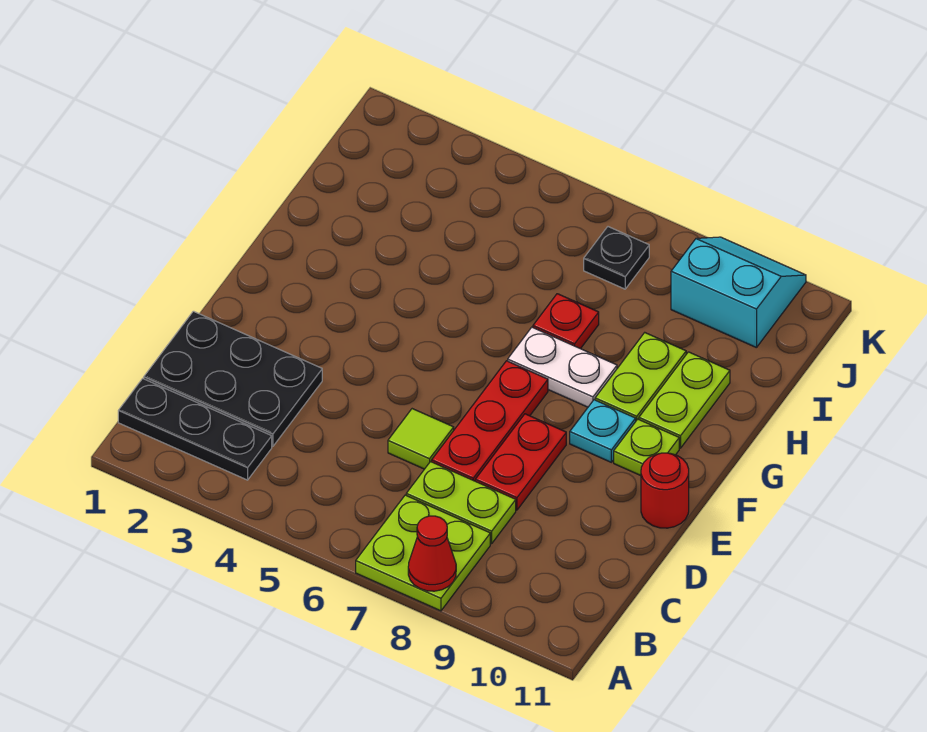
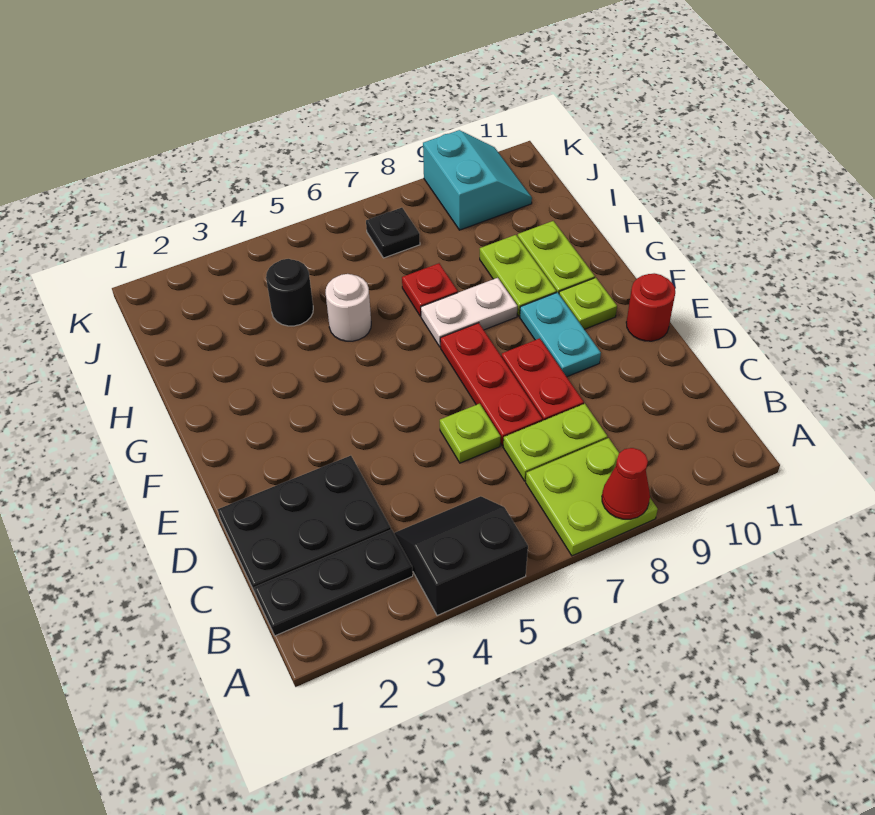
none -> black slope A4:B5 level 1 top A
lime tile D6 level 1 -> lime plate D6 level 1
cyan plate F9 level 1 -> cyan plate E9:F9 level 1
none -> white round brick H5 level 1
none -> black round brick I4 level 1
cyan slope J9:K10 level 1 top J -> cyan slope J9:K10 level 1 top 9

